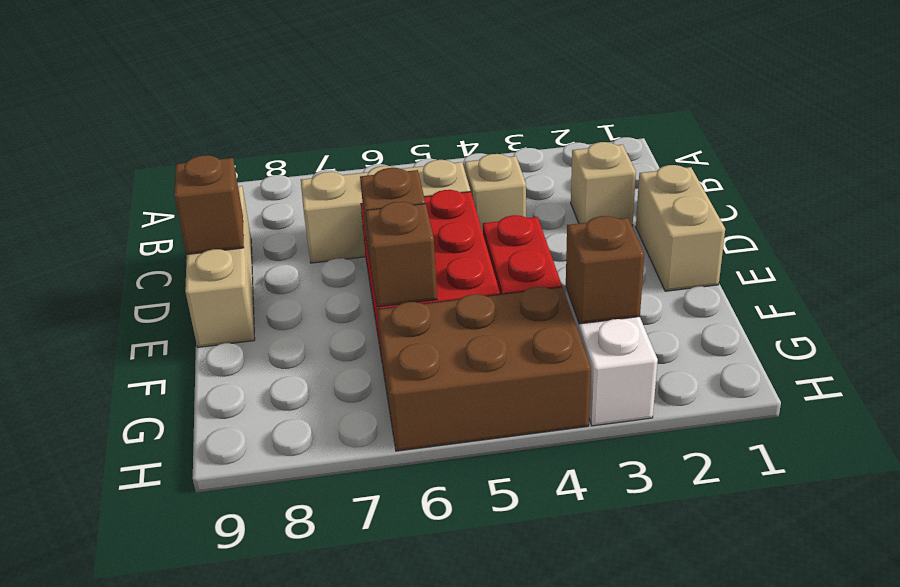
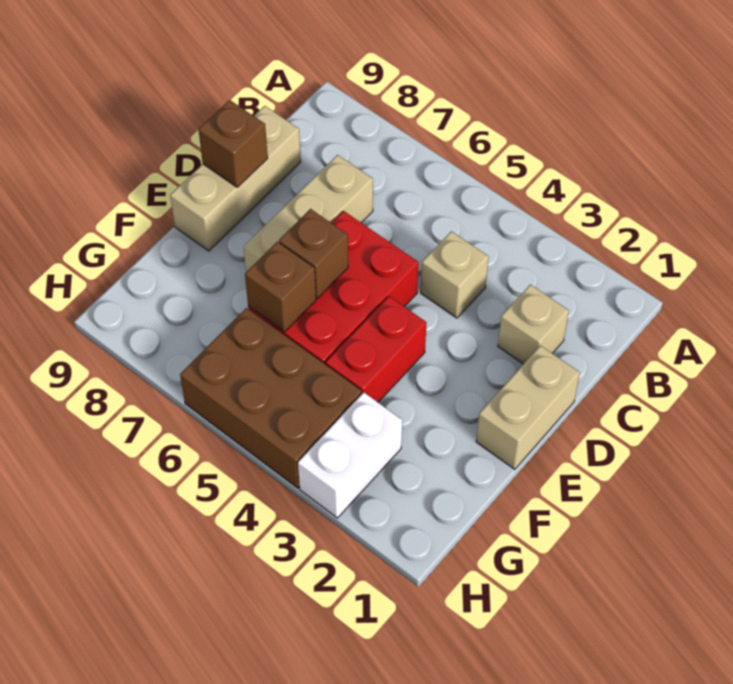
tan brick C5:C7 level 1 -> tan brick C7:E7 level 1
brown brick G3 level 2 -> none

